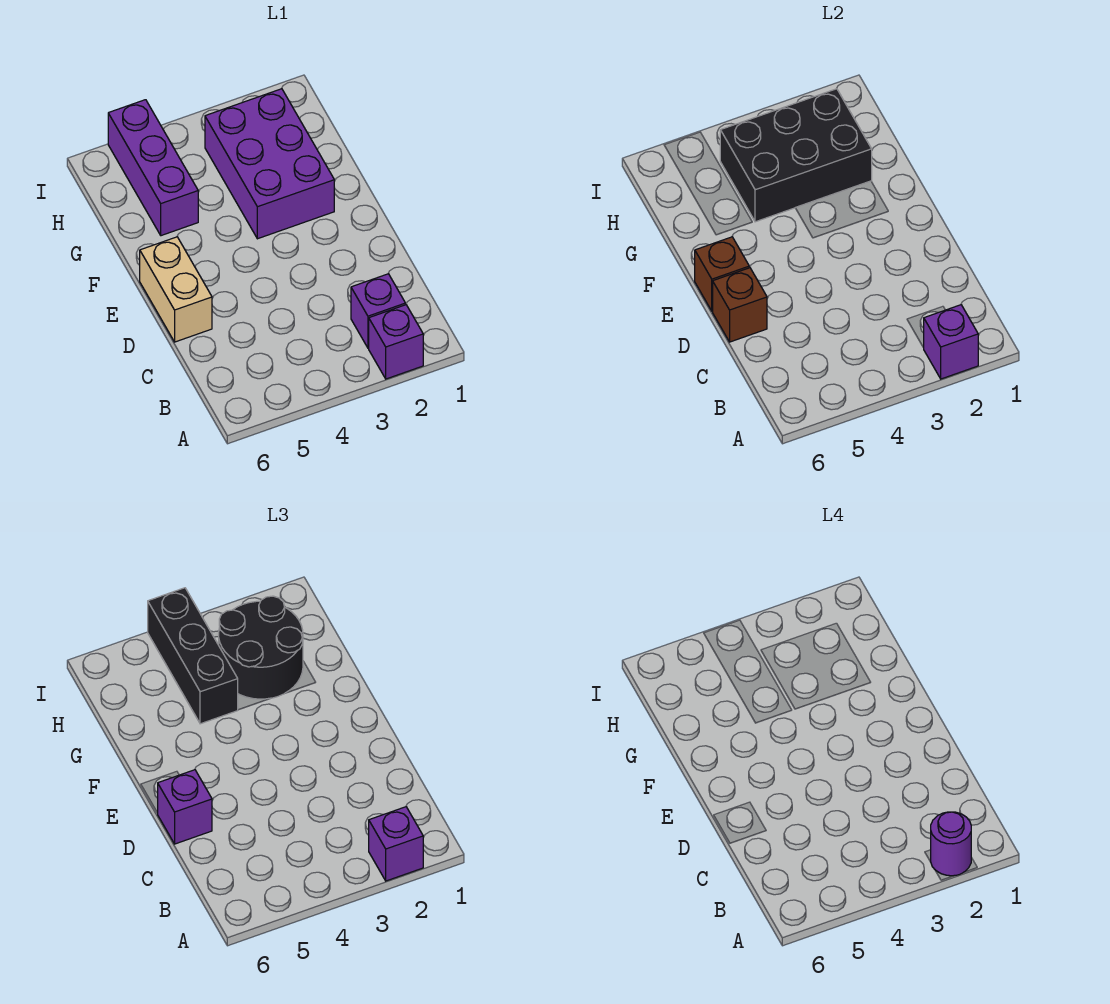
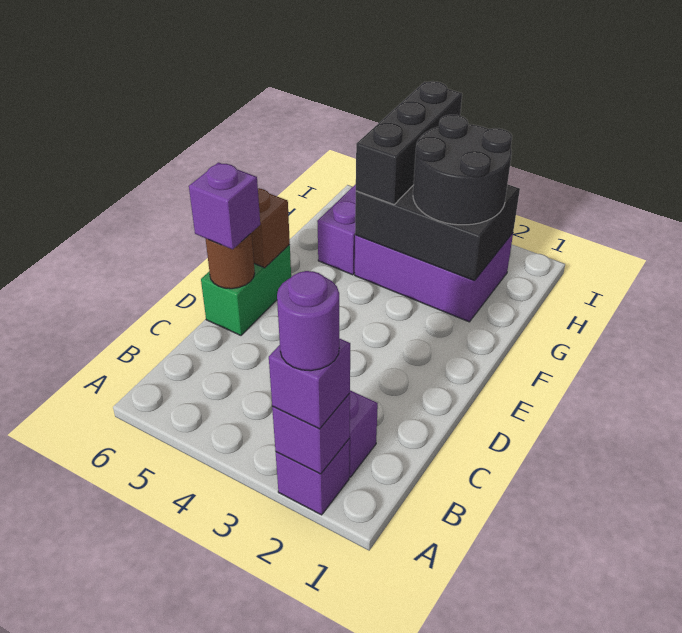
tan brick D6:E6 level 1 -> green brick D6:E6 level 1
brown brick D6 level 2 -> brown round brick D6 level 2
purple brick F2:H3 level 1 -> purple brick G2:H4 level 1

